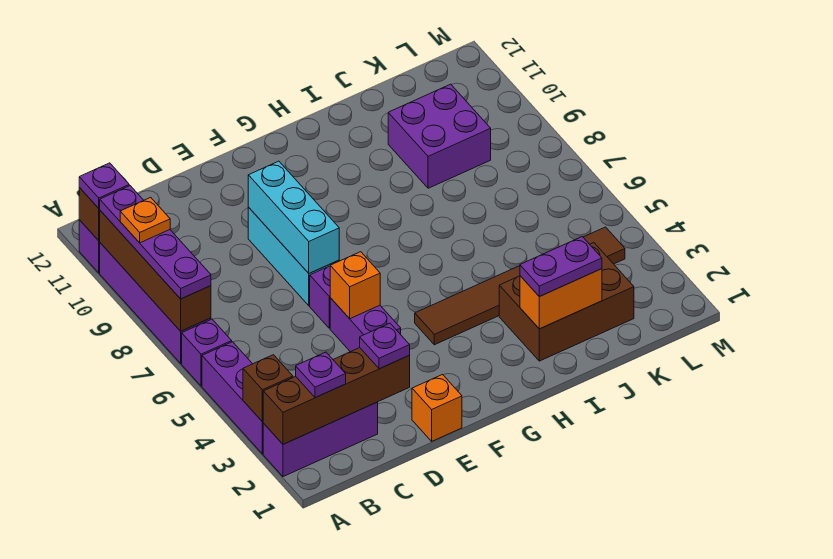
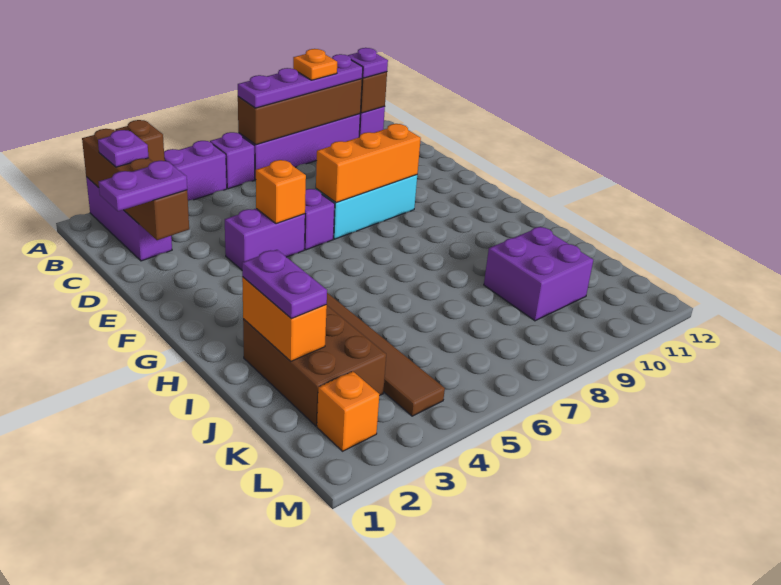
purple plate D2 level 3 -> purple plate D1:D2 level 3
orange brick E1 level 1 -> orange brick L2 level 1
cyan brick E7:E9 level 2 -> orange brick E7:E9 level 2

